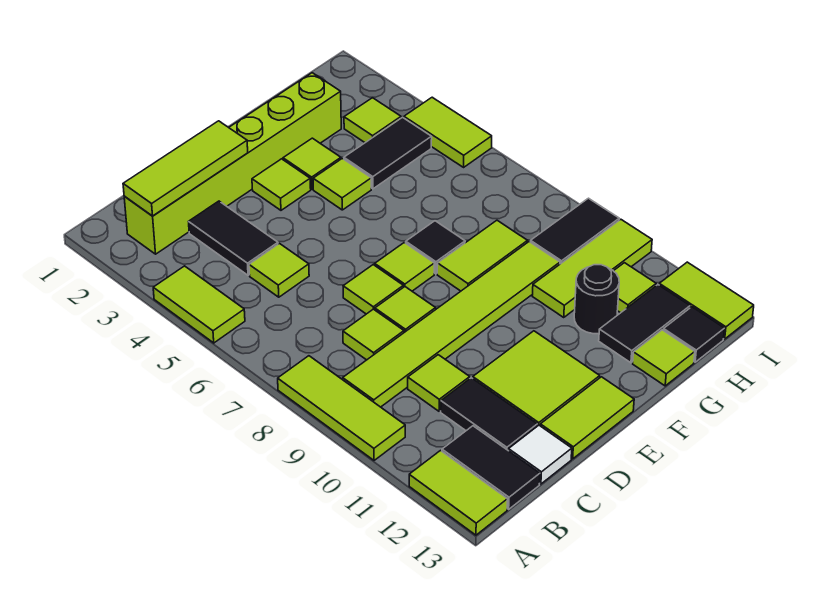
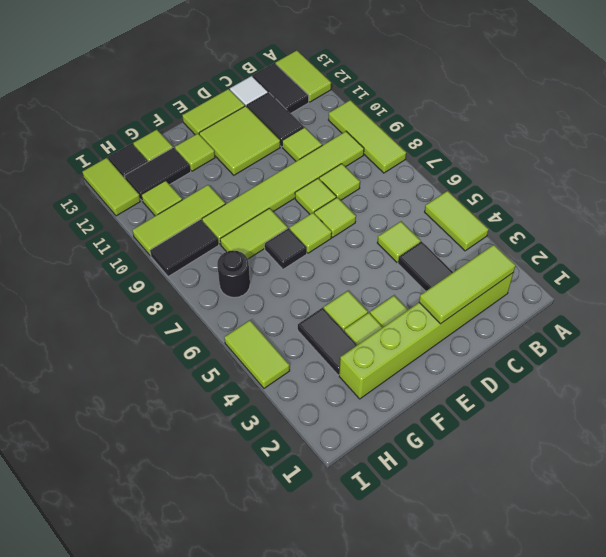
black tile G4:H4 level 1 -> black tile G3:G4 level 1
black round brick G11 level 1 -> black round brick H7 level 1
lime tile H3 level 1 -> lime tile F12 level 1

